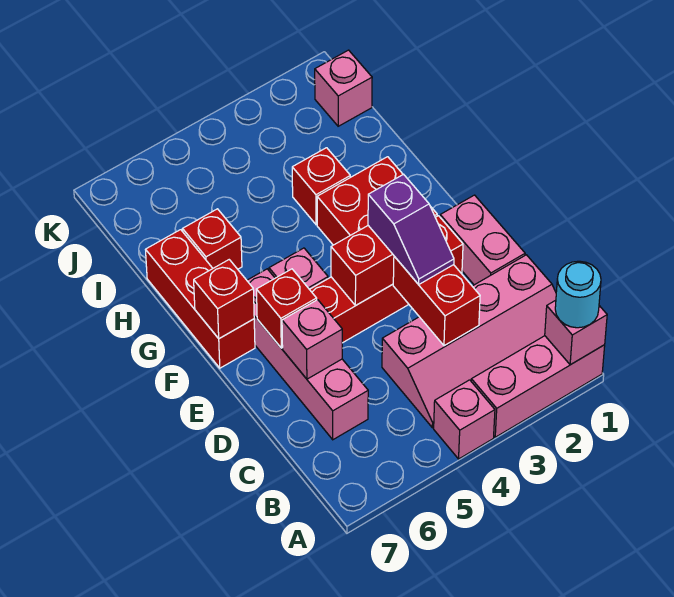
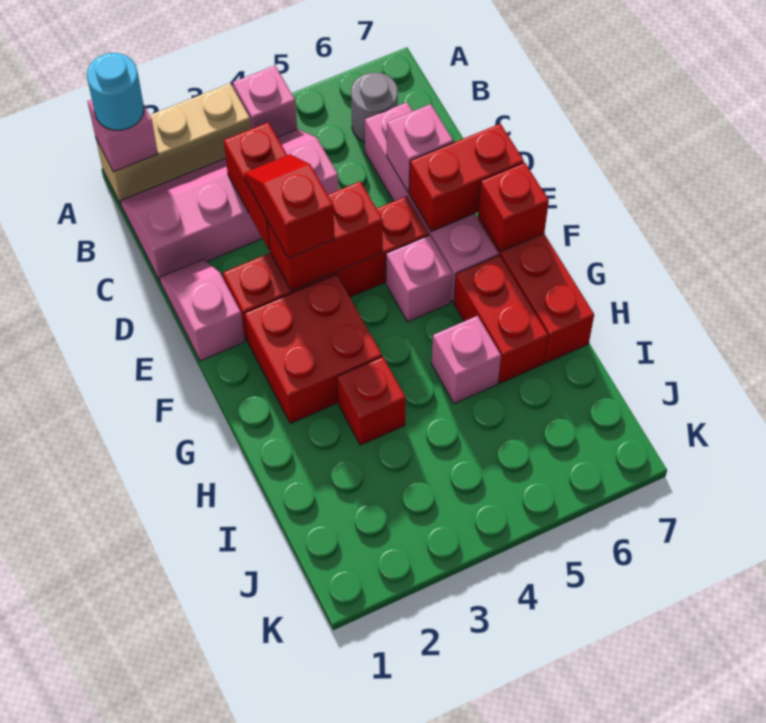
pink brick A1:A3 level 1 -> tan brick A1:A3 level 1
none -> grey round brick B6 level 1
pink brick D1:E1 level 1 -> pink slope D1:E1 level 1 top E
purple slope D3:E3 level 3 top E -> red slope D3:E3 level 3 top E
red brick E6 level 2 -> red brick E6:E7 level 2
red brick H6 level 1 -> red brick G6:H6 level 1
pink brick J1 level 1 -> pink brick H5 level 1

